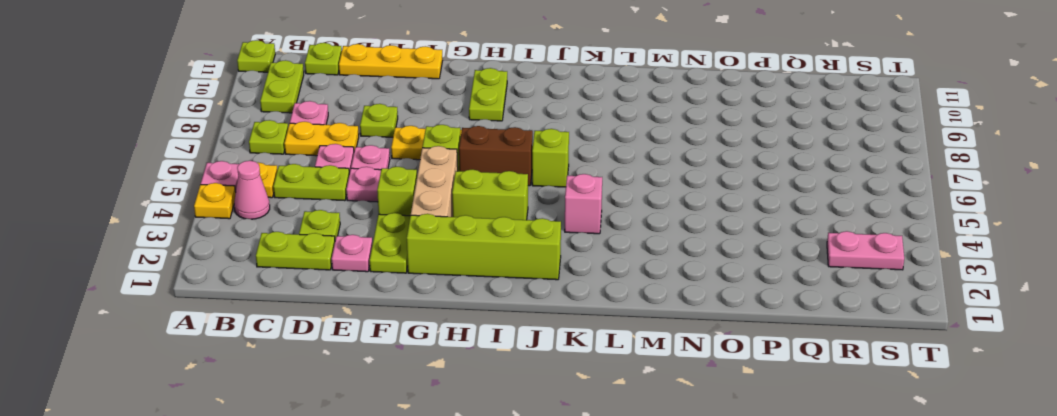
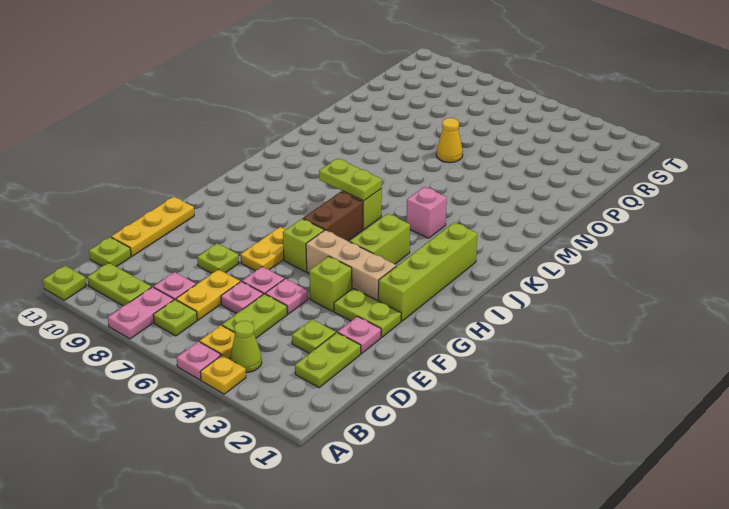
pink cone B4 level 1 -> lime cone B4 level 1
lime plate H9:H10 level 1 -> lime plate J6:J7 level 2
none -> yellow cone O6 level 1
pink plate R3:S3 level 1 -> pink plate A8:B8 level 1

